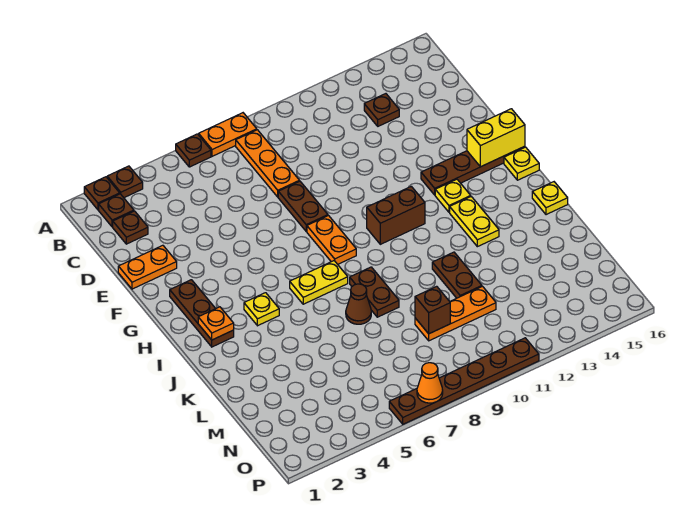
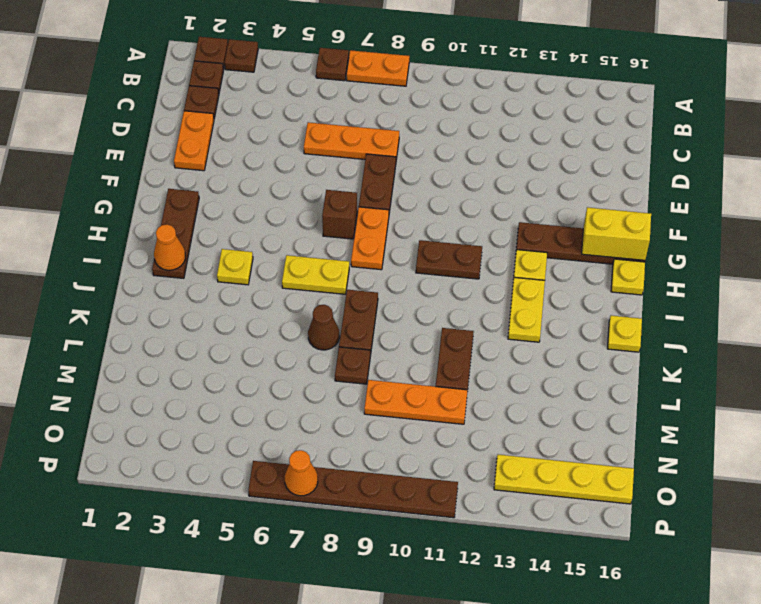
orange plate B8:D8 level 1 -> orange plate D6:D8 level 1
brown plate C13 level 1 -> brown plate L8 level 1
orange plate E1:E2 level 1 -> orange plate D2:E2 level 1
brown brick H10:H11 level 1 -> brown plate H10:H11 level 1
orange plate I2 level 2 -> orange cone I2 level 2
brown brick M9 level 2 -> brown brick G7 level 1
none -> yellow plate O13:O16 level 1

